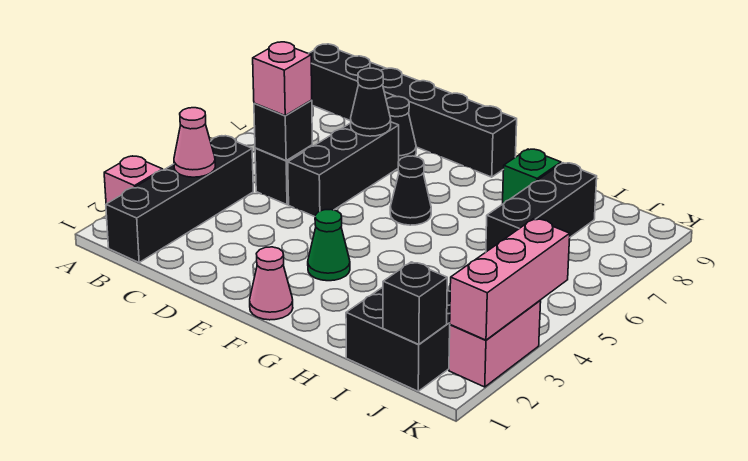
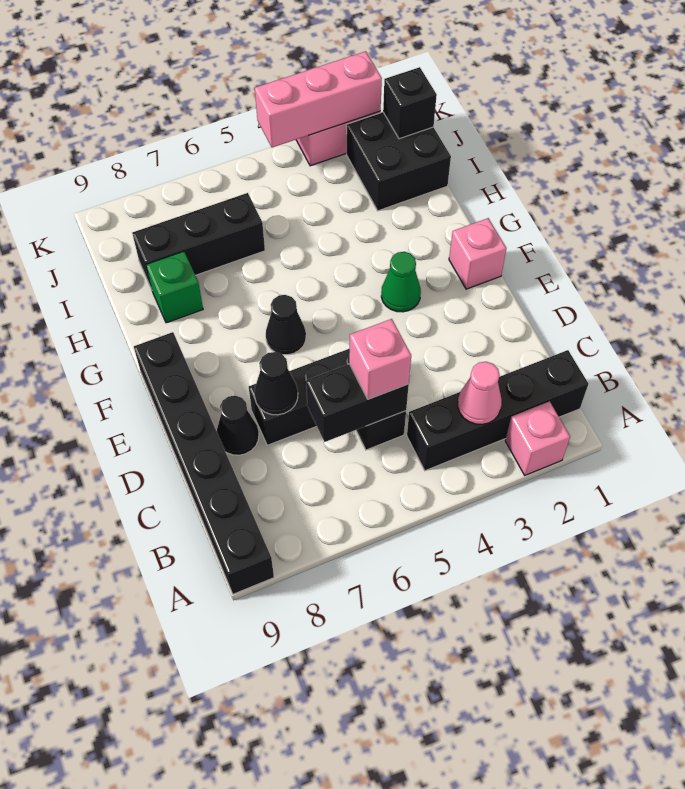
black brick C5 level 2 -> black brick C5:C6 level 2
pink cone F1 level 1 -> pink brick F1 level 1

